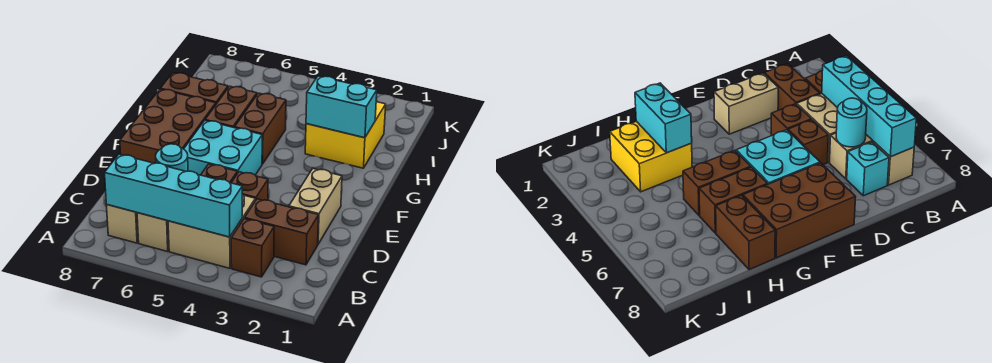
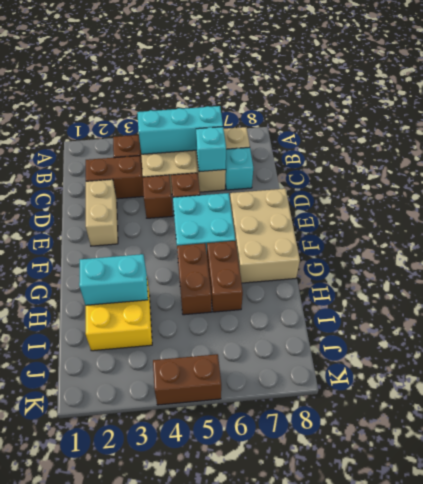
cyan brick B4:B7 level 2 -> cyan brick B4:B6 level 2
cyan round brick C6 level 2 -> cyan brick C6 level 2
brown brick E7:G8 level 1 -> tan brick E7:G8 level 1
brown brick H7:H8 level 1 -> brown brick K4:K5 level 1

